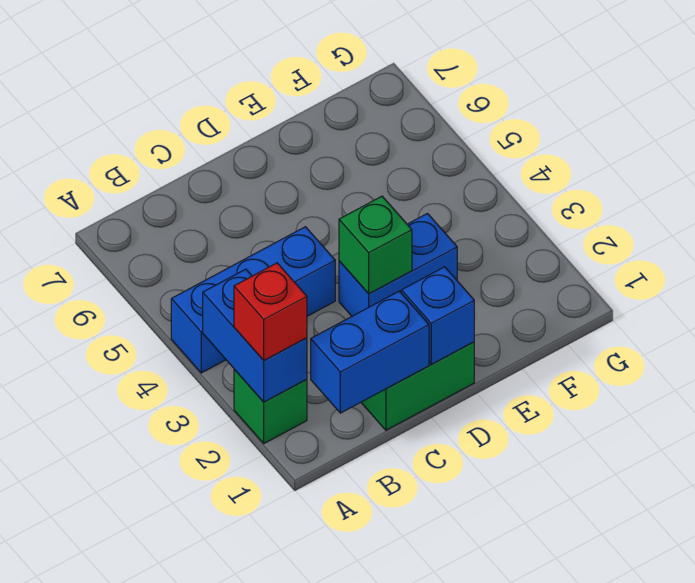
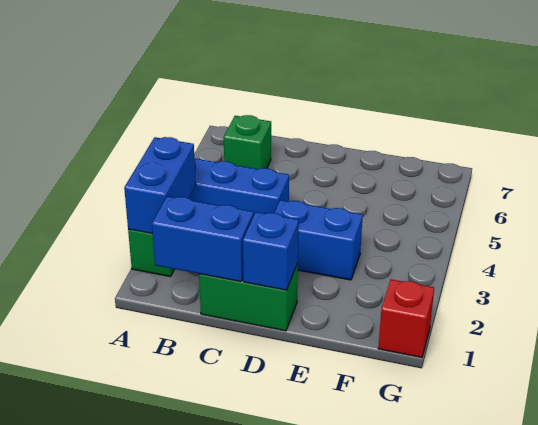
red brick A2 level 3 -> red brick G1 level 1
green brick D3 level 2 -> green brick B6 level 1

